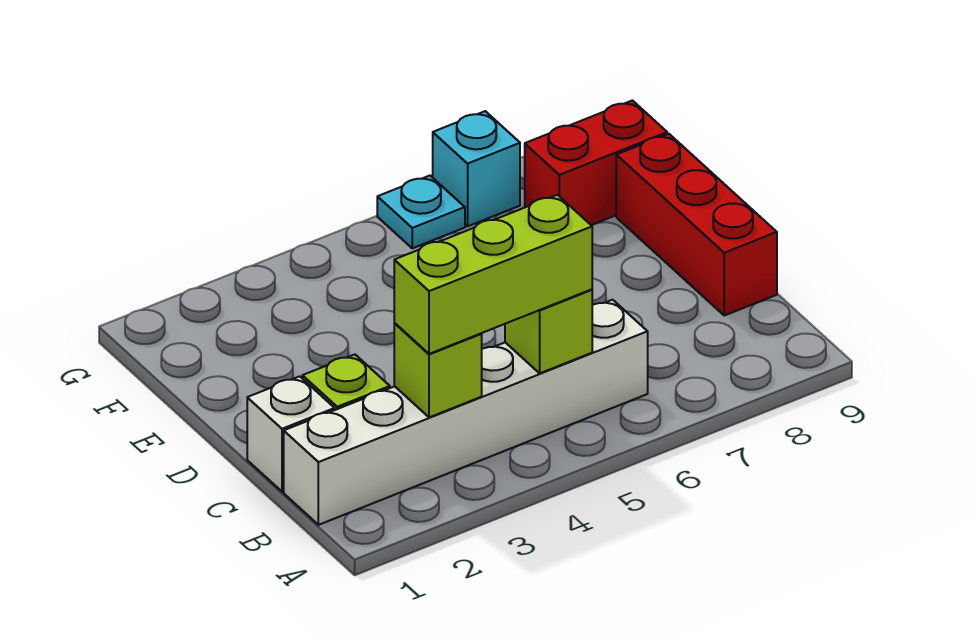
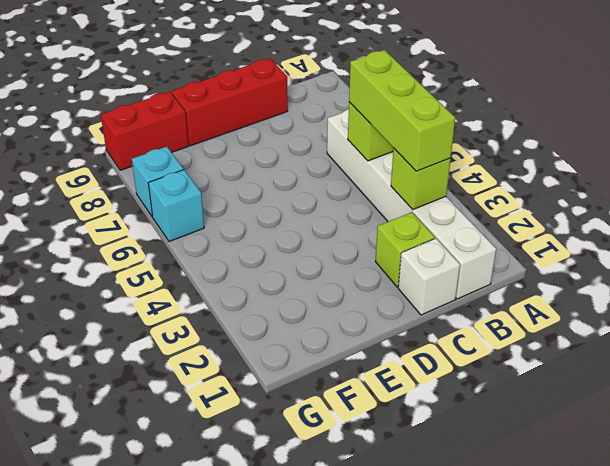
red brick F8:F9 level 1 -> red brick F9:G9 level 1
cyan plate G6 level 1 -> cyan brick G6 level 1

